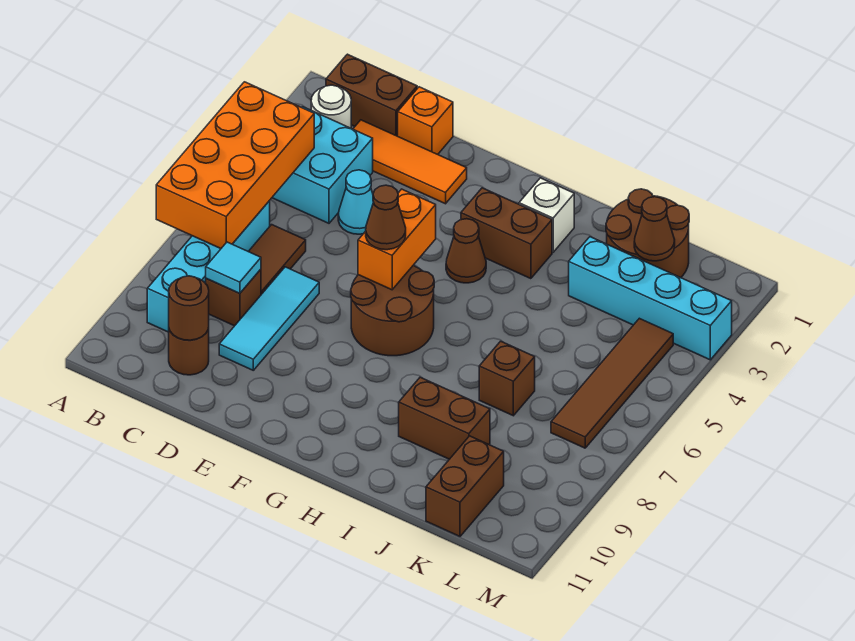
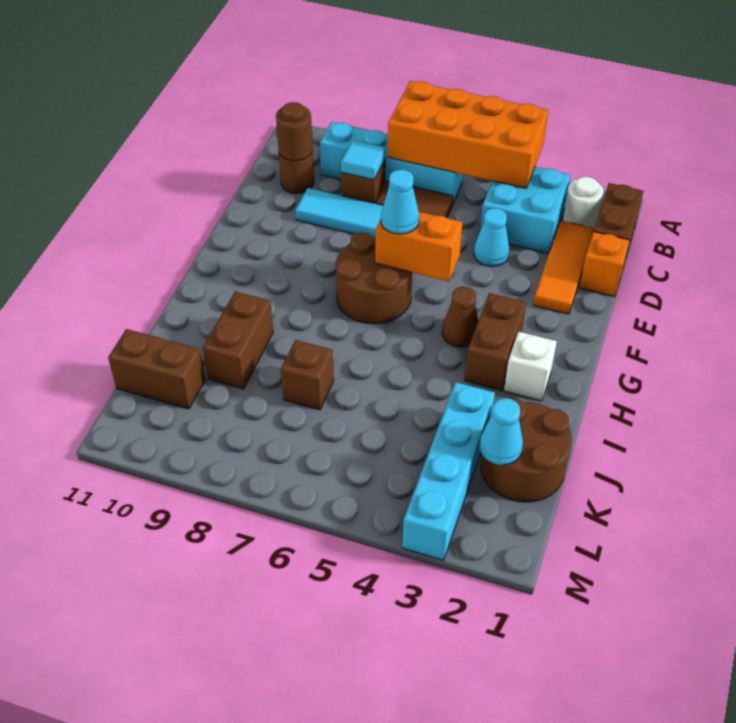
brown cone F6 level 3 -> cyan cone F6 level 3
brown cone K2 level 2 -> cyan cone K2 level 2
brown tile L4:L7 level 1 -> none

